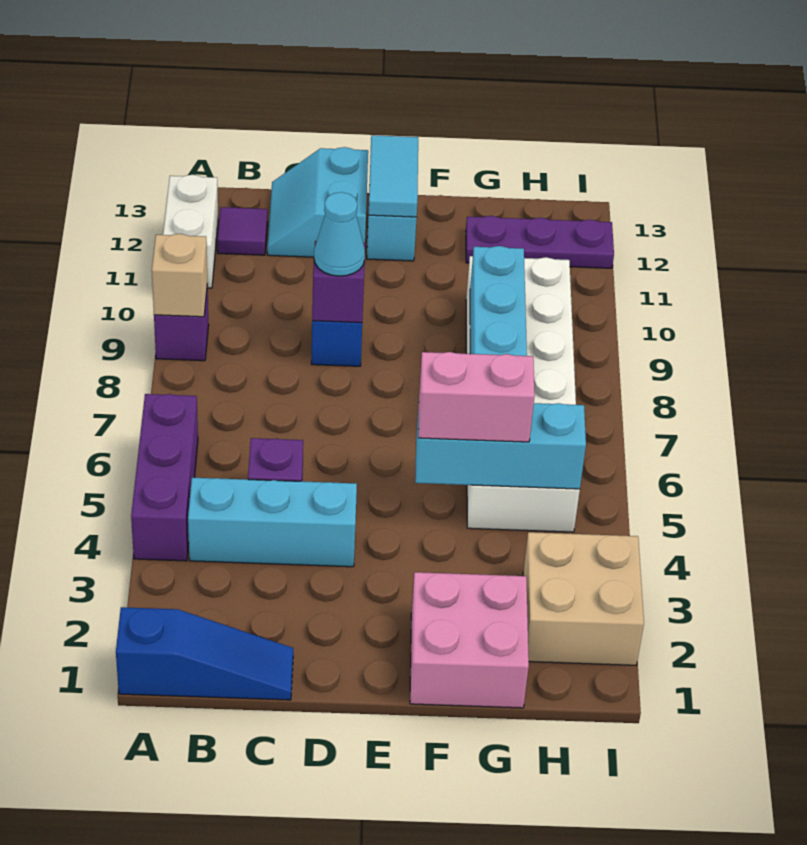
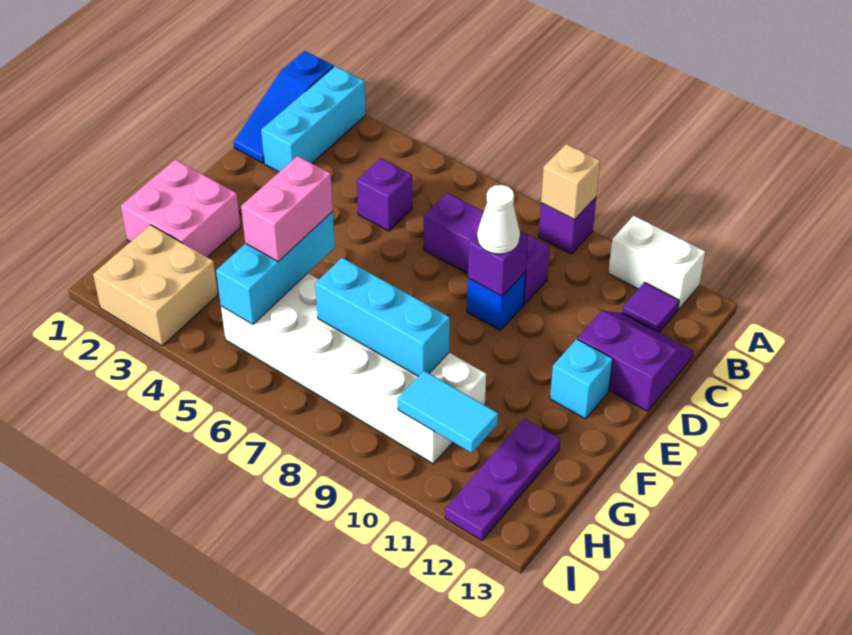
purple brick A4:A6 level 1 -> purple brick C7:C9 level 1
cyan brick B4:D4 level 1 -> cyan brick A2:C2 level 1
cyan slope C12:D13 level 1 top D -> purple slope C12:D13 level 1 top D
cyan cone D9 level 3 -> white cone D9 level 3
cyan tile E12:E13 level 2 -> cyan tile H10:H11 level 2

